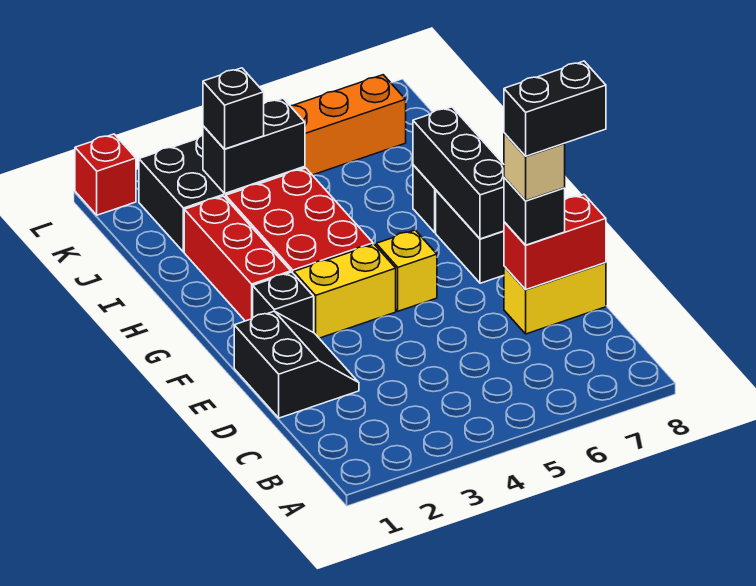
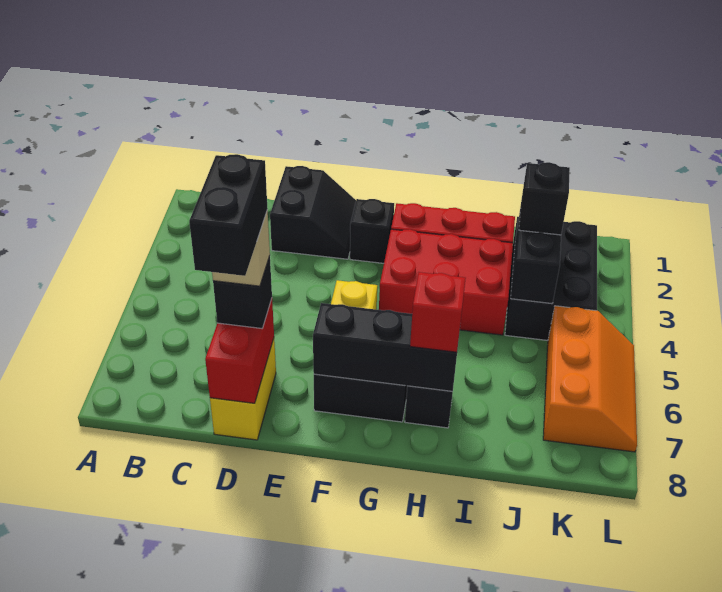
black slope D1:E2 level 1 top 1 -> black slope D1:E2 level 1 top D
yellow brick F3:F4 level 1 -> none
red brick L1 level 1 -> red brick H7 level 3

